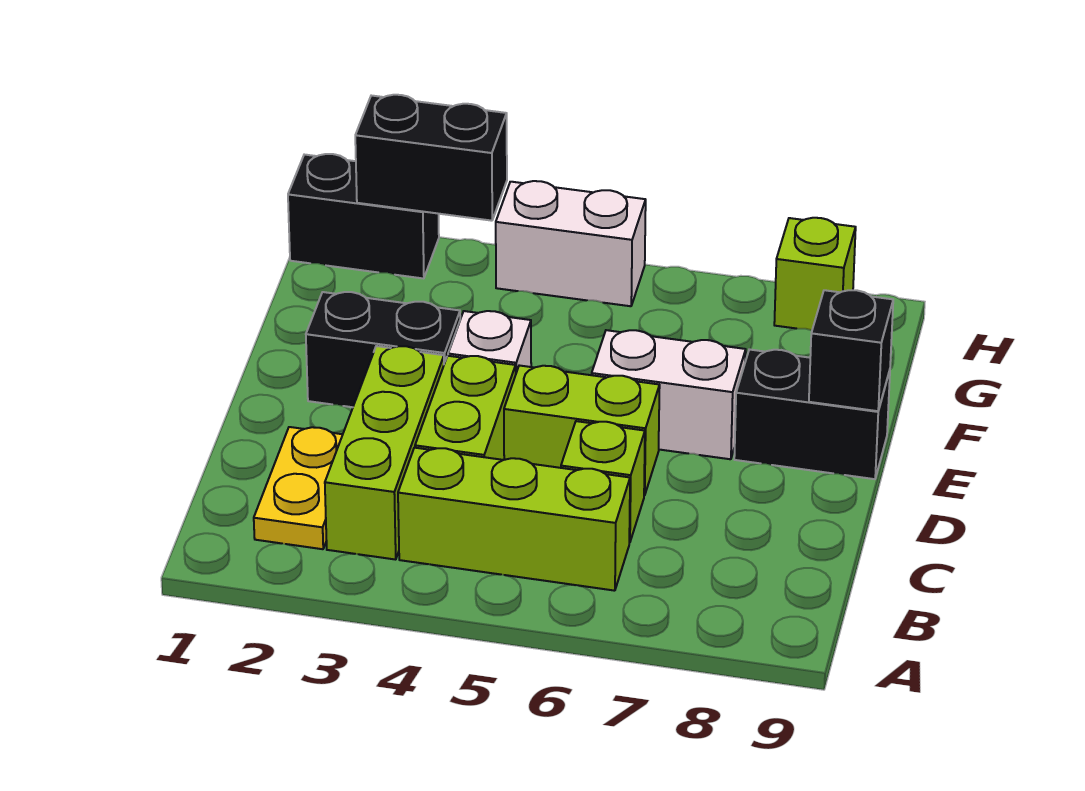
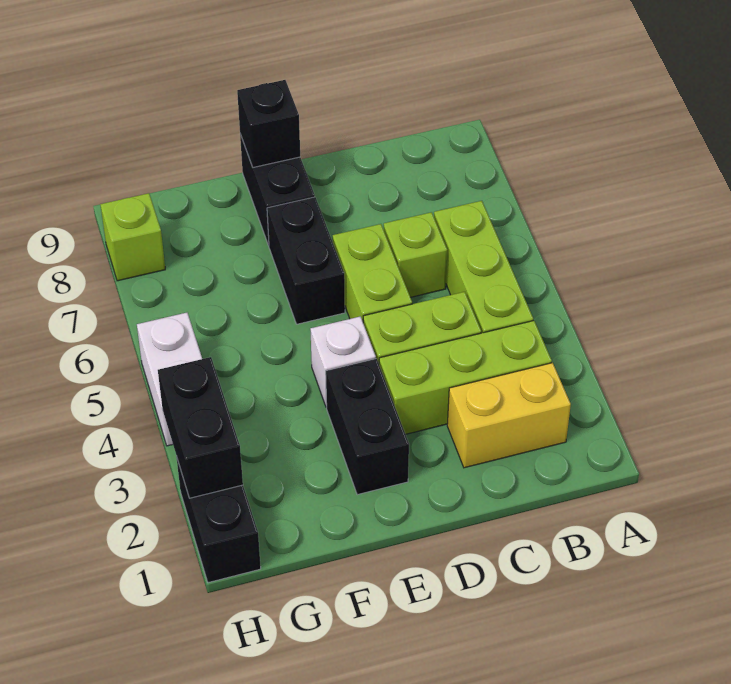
yellow plate B2:C2 level 1 -> yellow brick B2:C2 level 1
white brick E6:E7 level 1 -> black brick E6:E7 level 1

